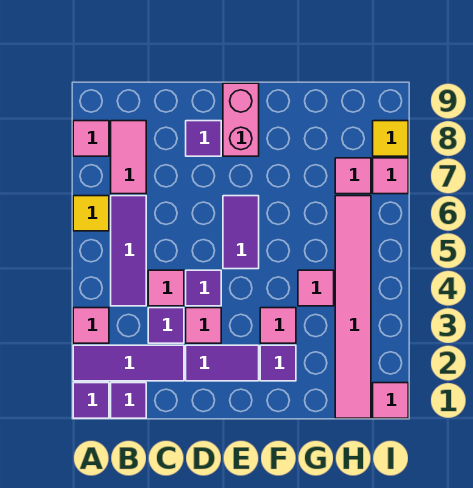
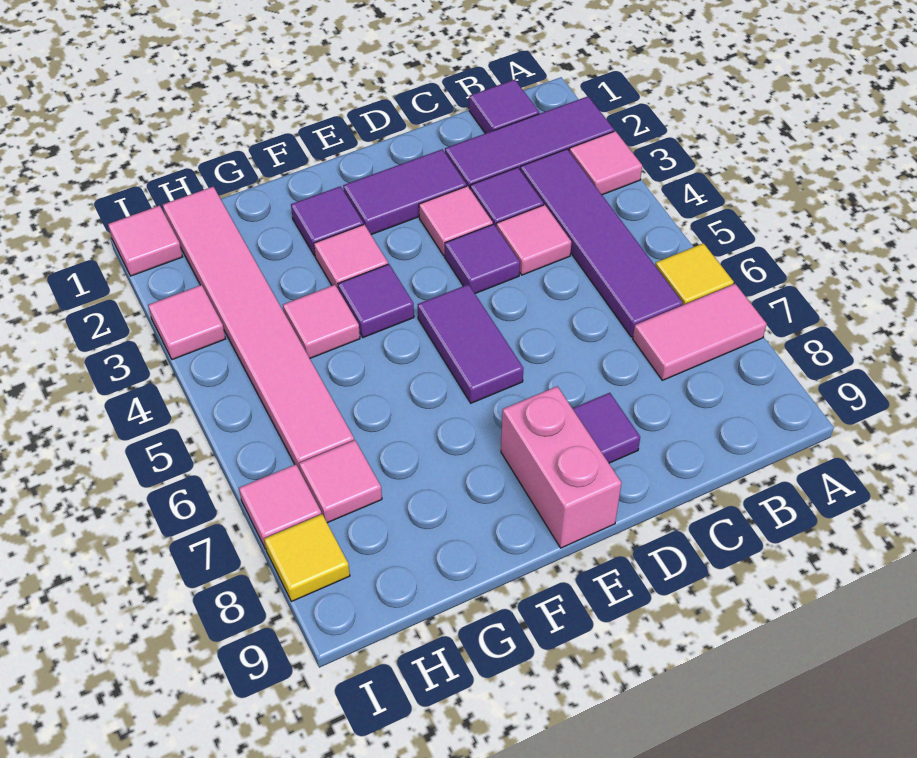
purple tile A1 level 1 -> purple tile F4 level 1
pink tile A8 level 1 -> pink tile I3 level 1
purple tile B4:B6 level 1 -> purple tile B3:B6 level 1
pink tile B7:B8 level 1 -> pink tile A7:B7 level 1

